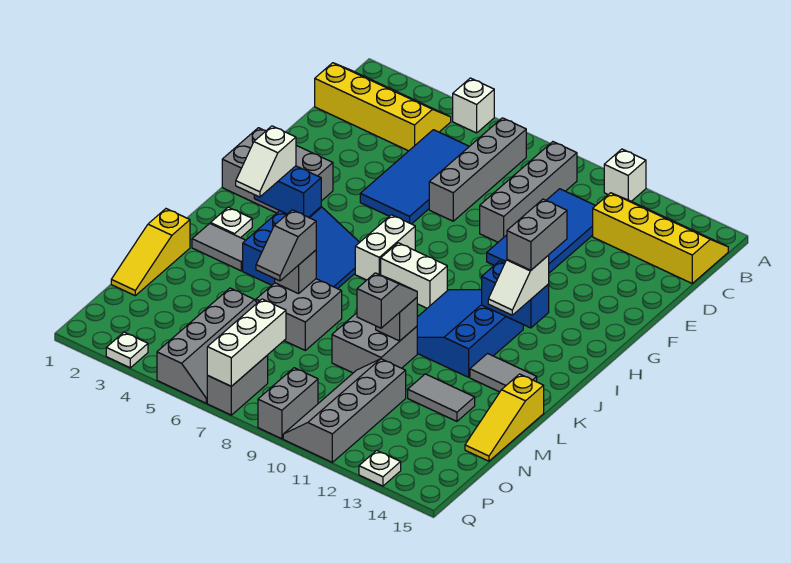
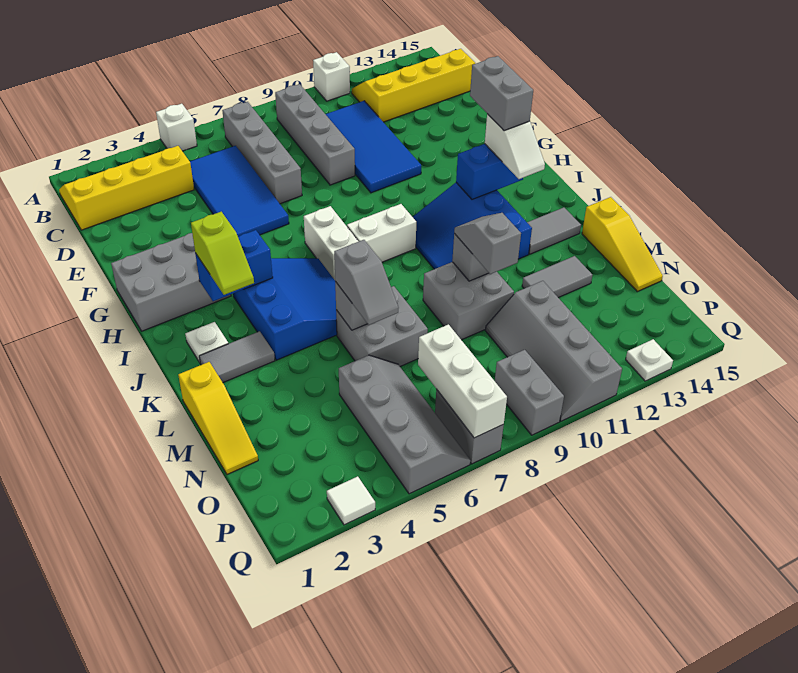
white slope I3:J3 level 3 top I -> lime slope I3:J3 level 3 top I
white plate Q3 level 1 -> white tile Q3 level 1

